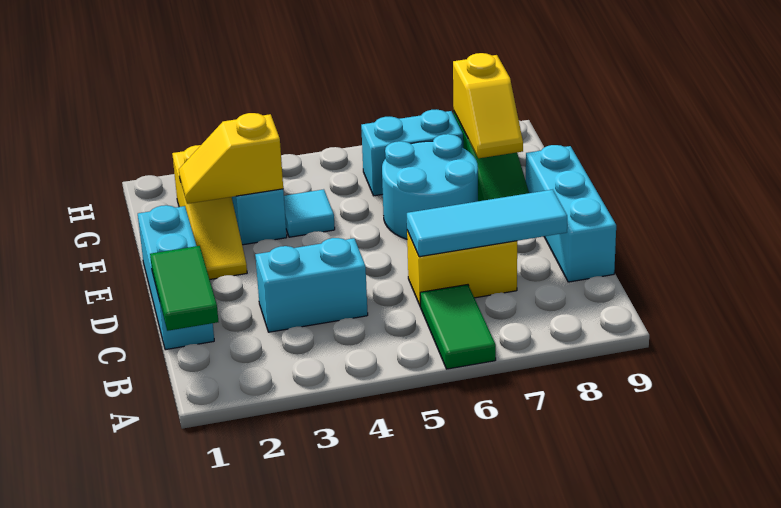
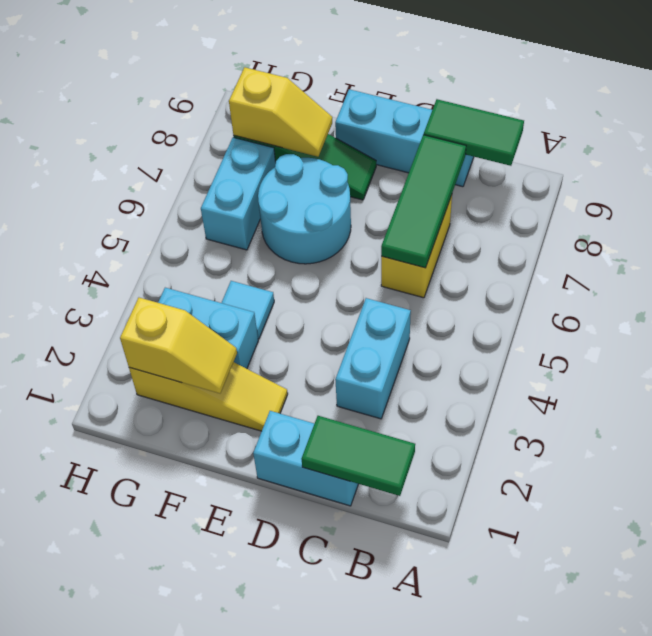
green tile A6:B6 level 1 -> green tile B9:C9 level 2
cyan brick C1:E1 level 1 -> cyan brick C1:D1 level 1
cyan tile C6:C8 level 2 -> green tile C6:C8 level 2
yellow slope F2:F3 level 2 top 3 -> yellow slope F2:G2 level 2 top G

